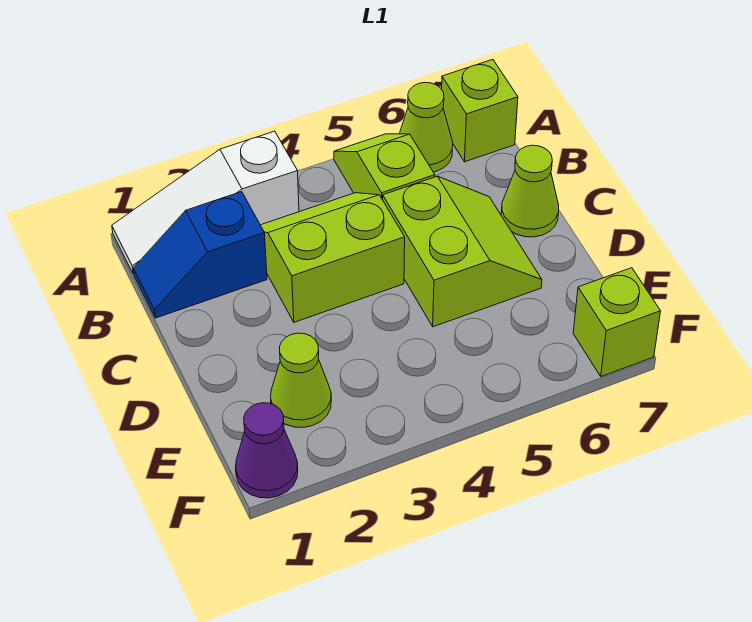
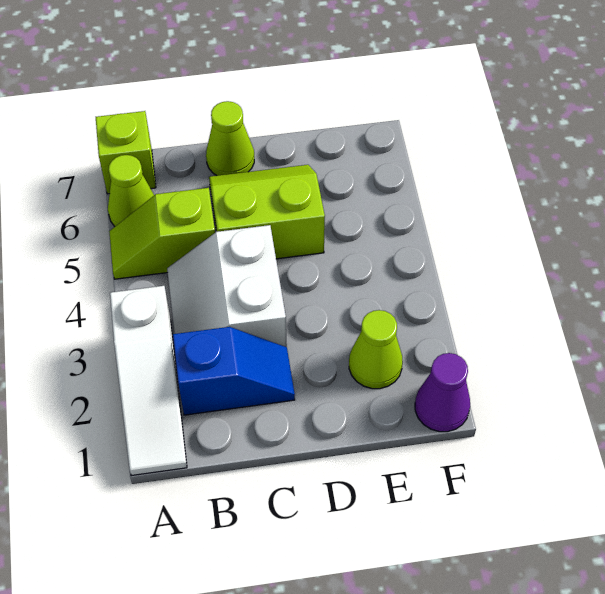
blue slope B1:B2 level 1 top 2 -> blue slope B2:C2 level 1 top B
lime slope B3:C4 level 1 top C -> white slope B3:C4 level 1 top C
lime brick F7 level 1 -> none

